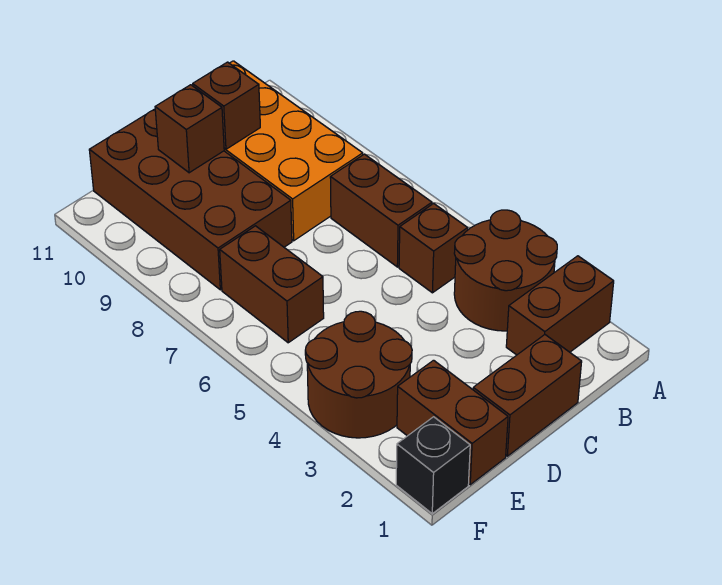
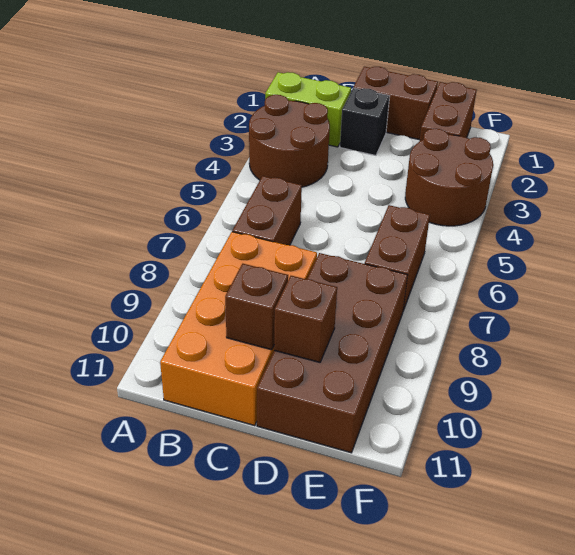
brown brick A2:B2 level 1 -> lime brick A2:B2 level 1
brown brick B5 level 1 -> none
black brick F1 level 1 -> black brick C2 level 1

